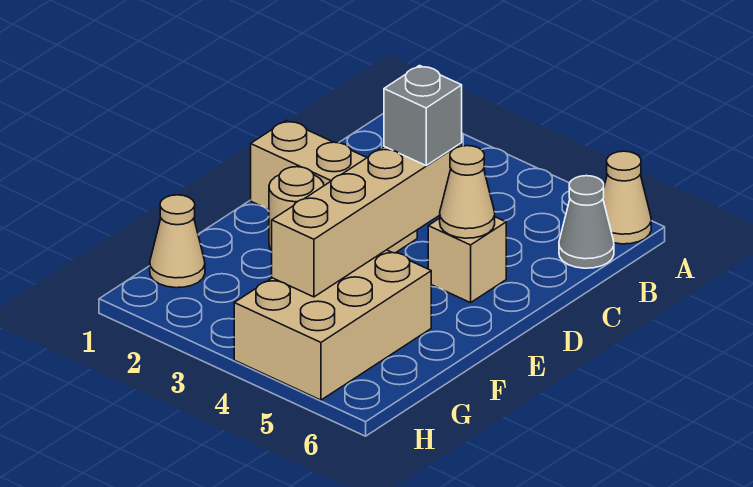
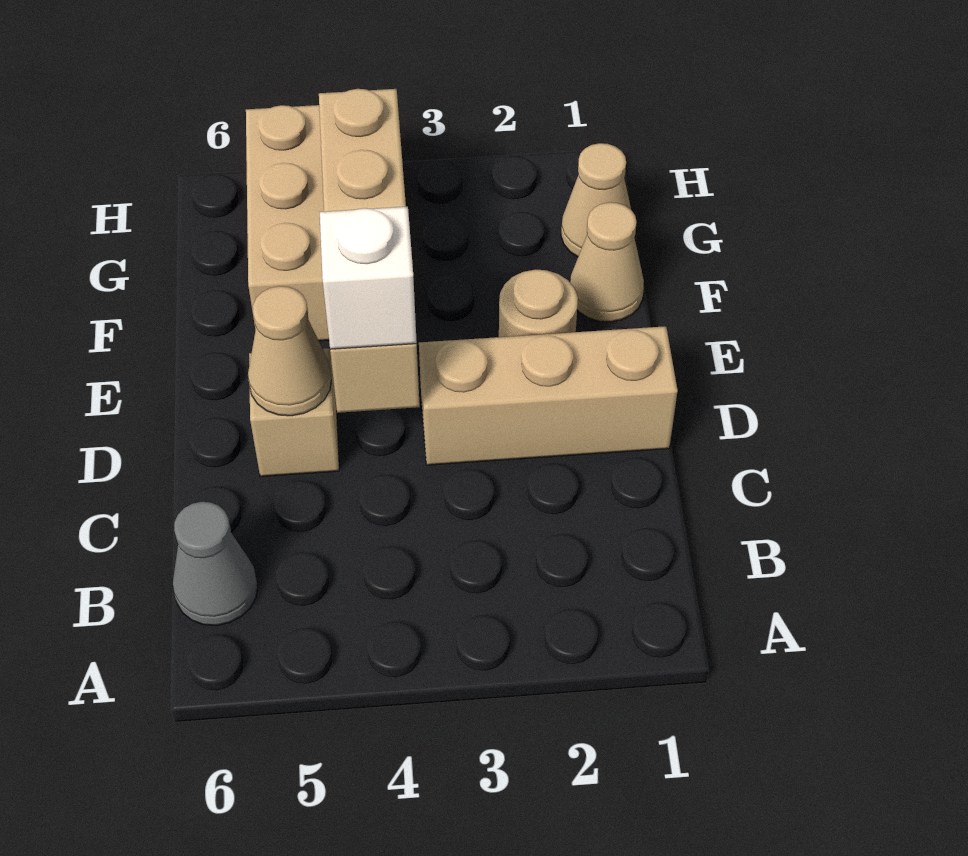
tan cone A6 level 1 -> tan cone F1 level 1
grey brick D4 level 3 -> white brick D4 level 3

